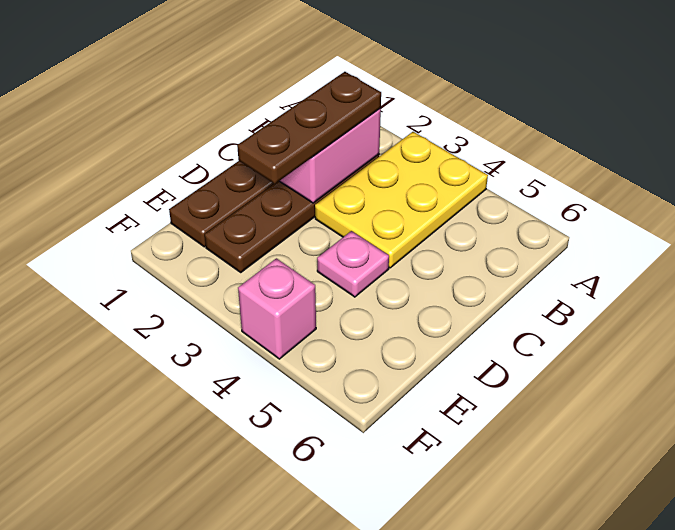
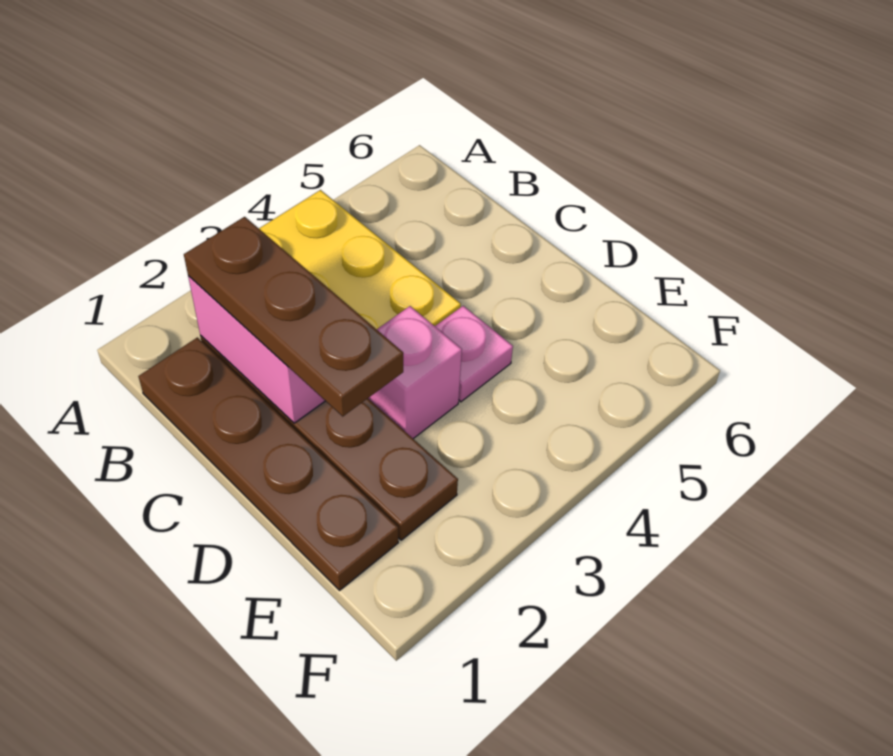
pink brick F4 level 1 -> pink brick D3 level 1

